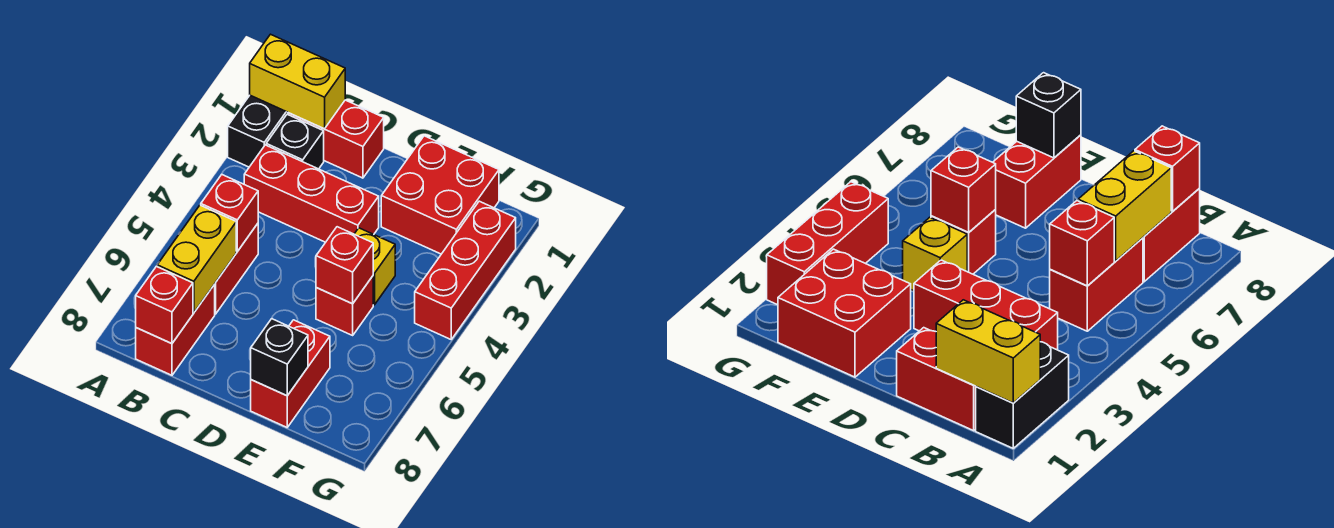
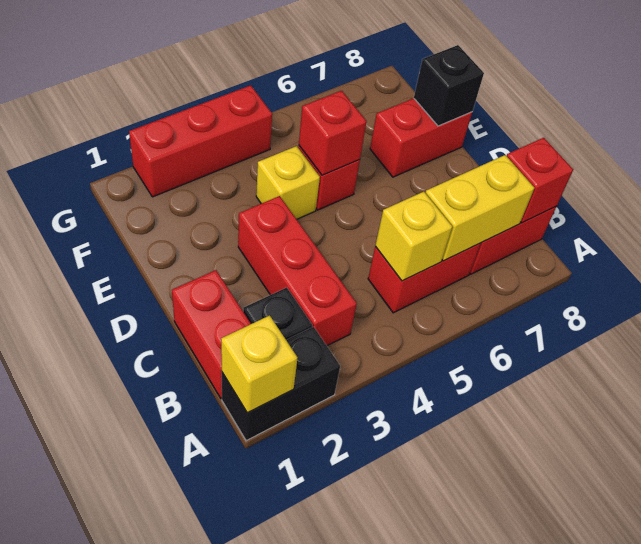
yellow brick A1:B1 level 2 -> yellow brick A1 level 2
red brick B5 level 2 -> yellow brick B5 level 2
red brick E1:F2 level 1 -> none

